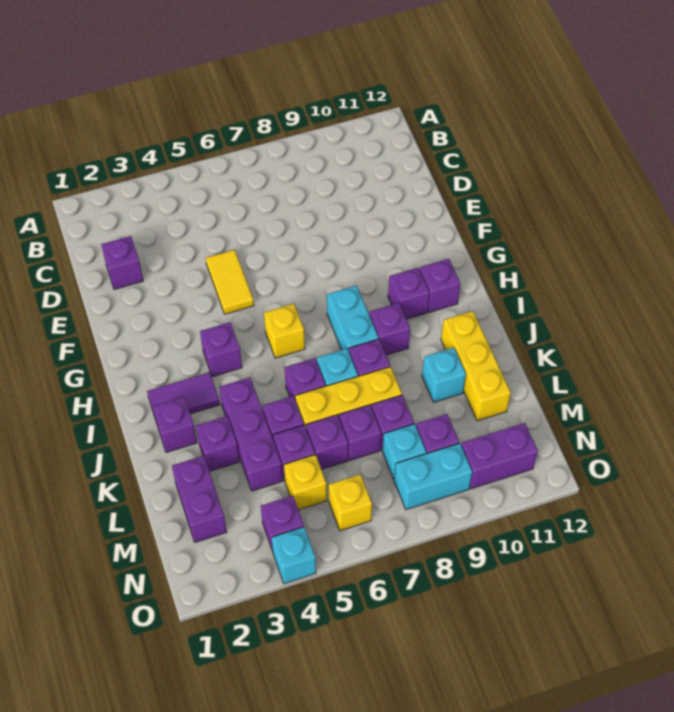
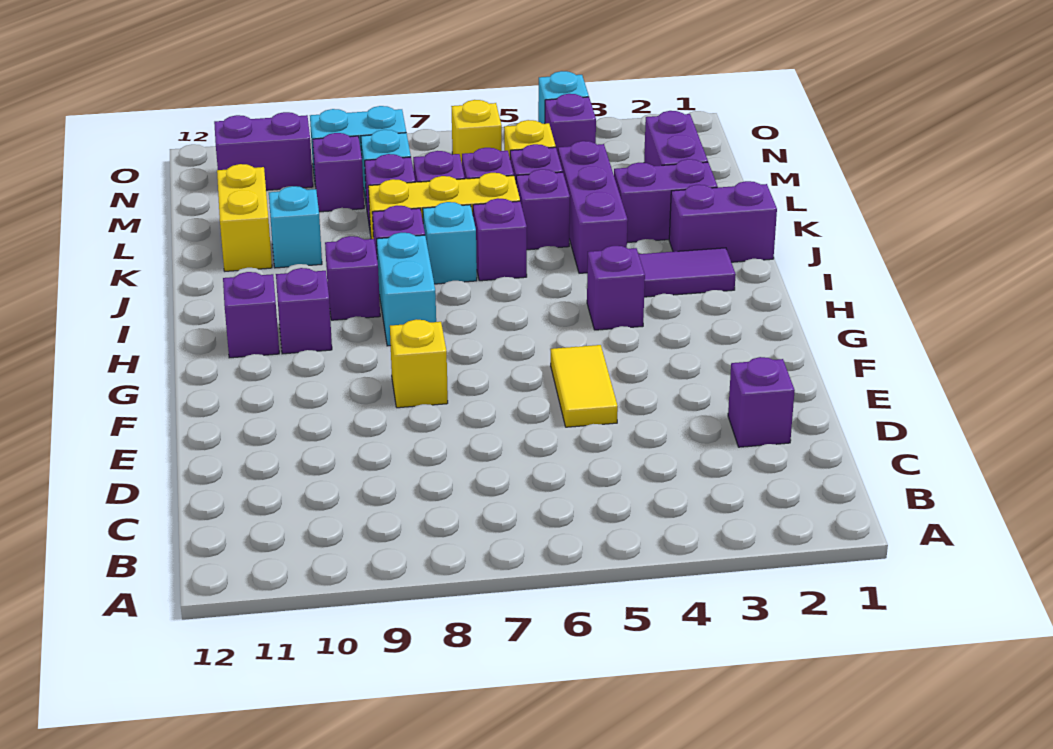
yellow brick H6 level 1 -> yellow brick F8 level 1
purple brick J2 level 1 -> purple brick J1:J2 level 1
yellow brick J11:L11 level 1 -> yellow brick K11:L11 level 1
purple brick K3 level 1 -> purple brick K2:K3 level 1

